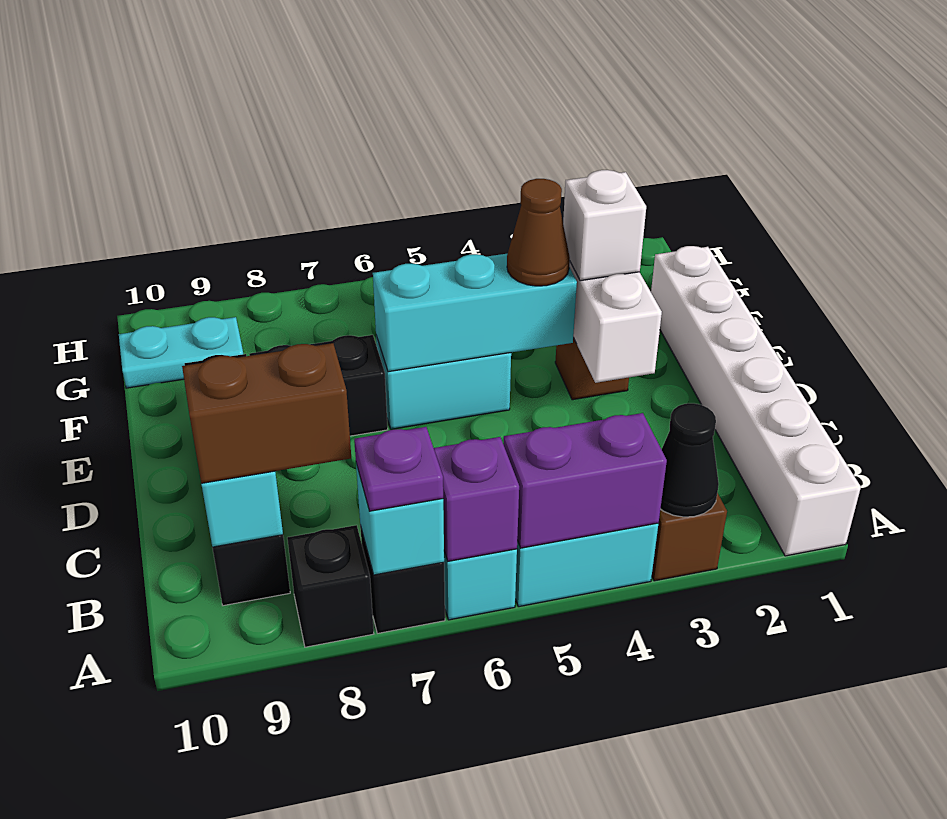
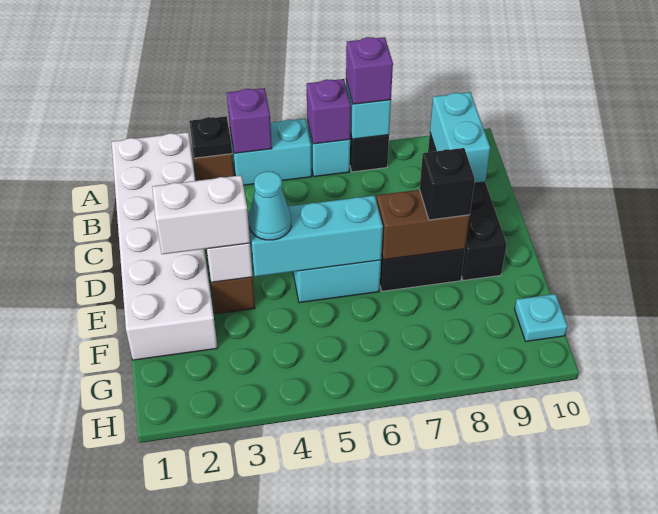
white brick A1:F1 level 1 -> white brick A1:F2 level 1
black cone A3 level 2 -> black plate A3 level 2
purple brick A4:A5 level 2 -> purple brick A4 level 2
purple plate A7 level 3 -> purple brick A7 level 3
black brick A8 level 1 -> black brick E8 level 3
brown brick B8:B9 level 3 -> brown brick E7:E8 level 2
white brick E3 level 3 -> white brick E2:E3 level 3
brown cone E4 level 3 -> cyan cone E4 level 3
cyan plate G9:G10 level 1 -> cyan plate G10 level 1

